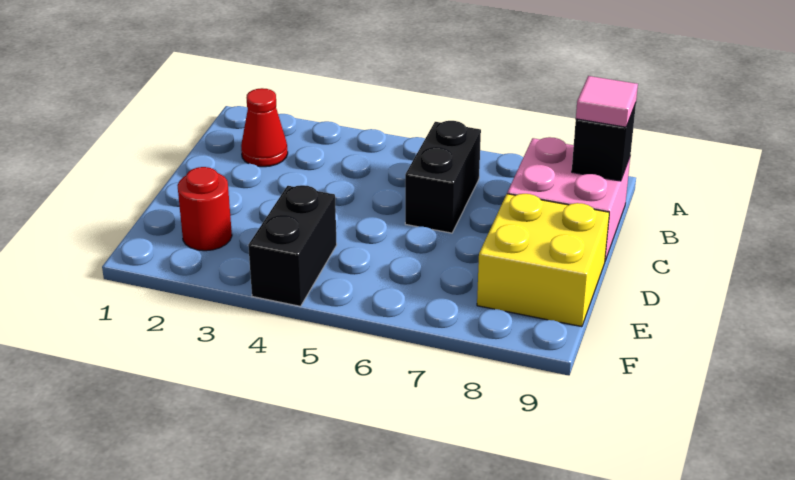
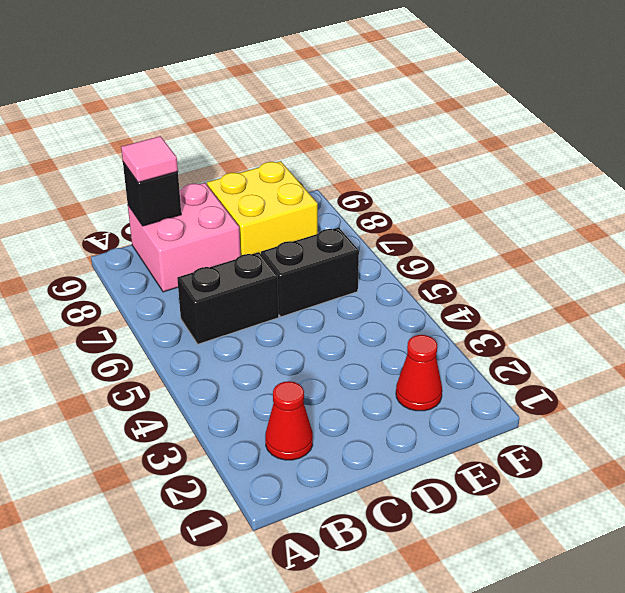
red round brick E2 level 1 -> red cone E2 level 1
black brick E4:F4 level 1 -> black brick D6:E6 level 1

